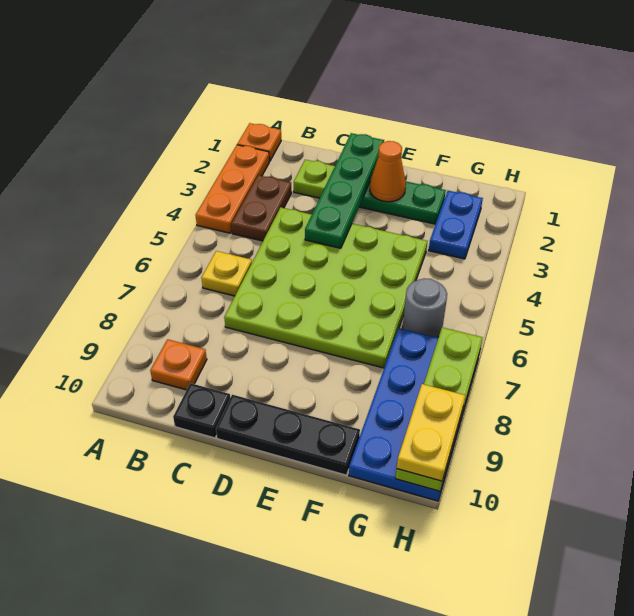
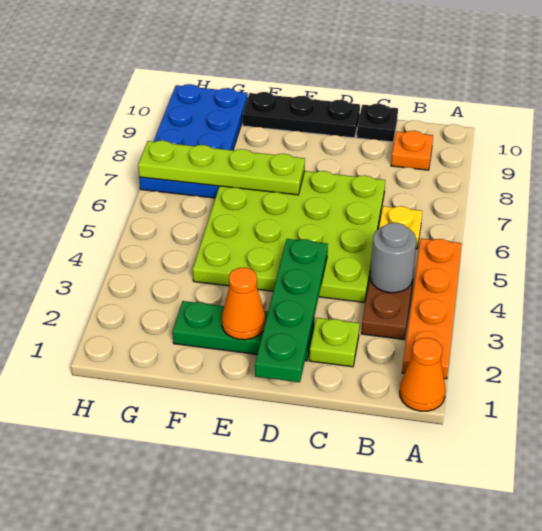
orange plate A1 level 1 -> orange cone A1 level 1
orange plate A2:A4 level 1 -> orange plate A2:A5 level 1
blue plate G2:G3 level 1 -> none
grey round brick G6 level 1 -> grey round brick B4 level 2
lime plate H7:H10 level 2 -> lime plate E7:H7 level 2
yellow plate H9:H10 level 3 -> none

